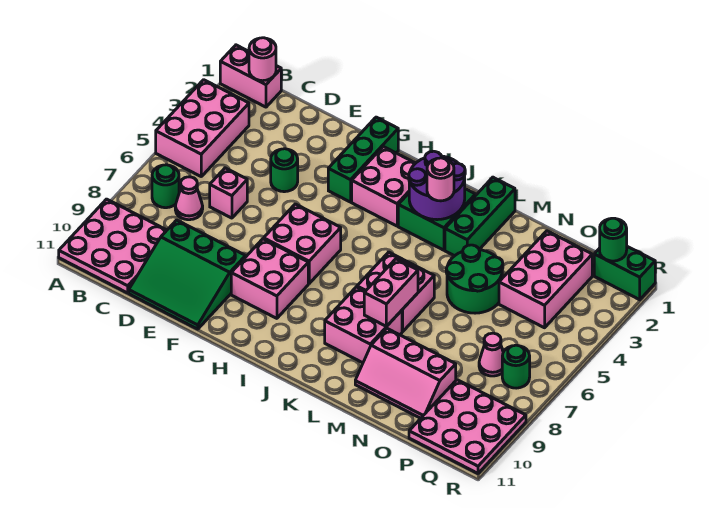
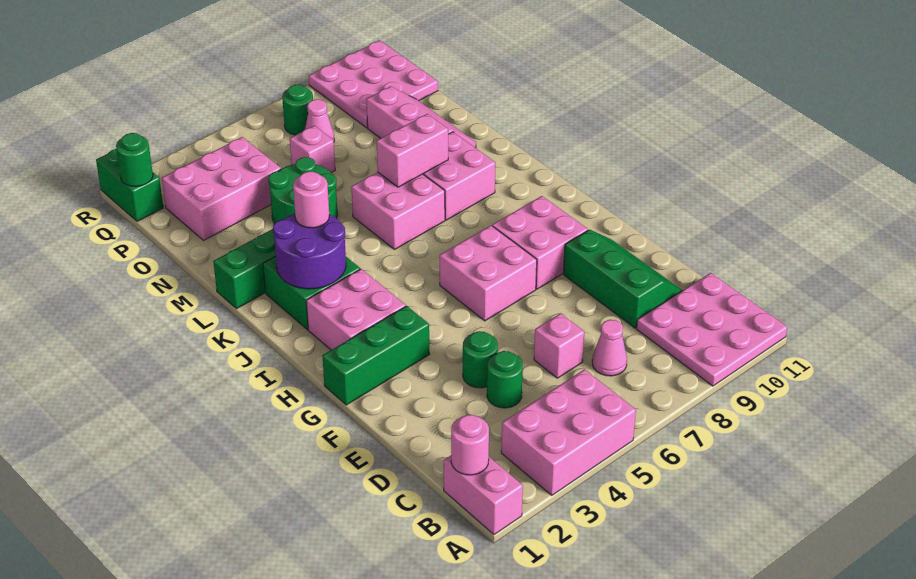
green round brick B7 level 1 -> green round brick D4 level 1
green slope D9:F11 level 1 top 9 -> green slope D9:F10 level 1 top 9
none -> pink brick O6 level 1

